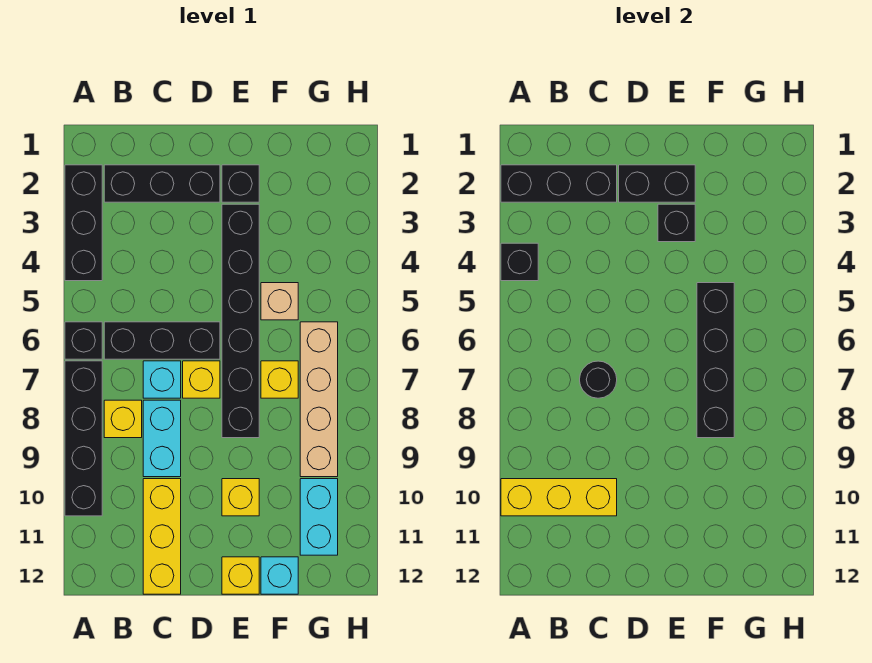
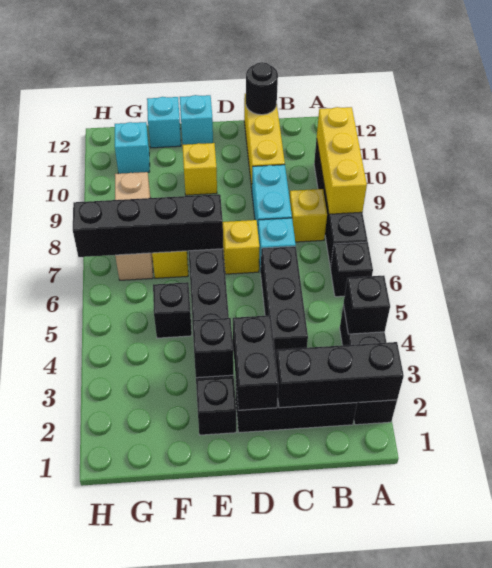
yellow brick A10:C10 level 2 -> yellow brick A8:A10 level 2
black brick B6:D6 level 1 -> black brick C4:C6 level 1
black round brick C7 level 2 -> black round brick C12 level 2
black brick D2:E2 level 2 -> black brick D2:D3 level 2
yellow brick E12 level 1 -> cyan brick E12 level 1
tan brick F5 level 1 -> black brick F5 level 1
black brick F5:F8 level 2 -> black brick E7:H7 level 2
tan brick G6:G9 level 1 -> tan brick G7:G9 level 1
cyan brick G10:G11 level 1 -> cyan brick G11 level 1

